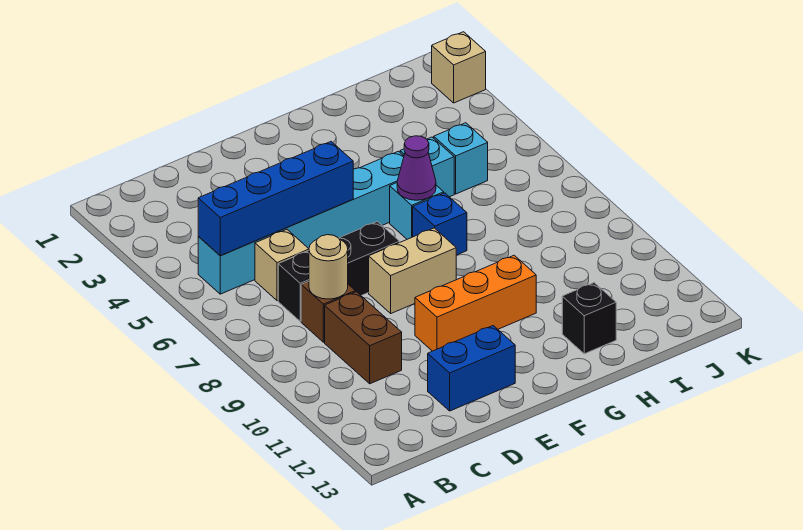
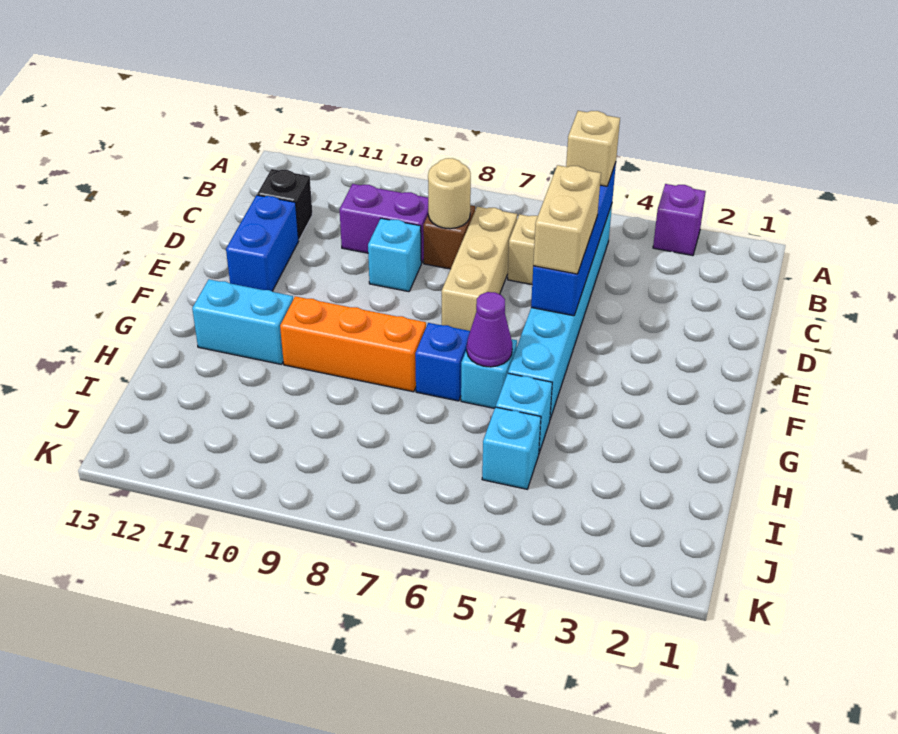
none -> purple brick A3 level 1
black brick C7:E7 level 1 -> tan brick C7:E7 level 1
brown brick C9:C10 level 1 -> purple brick C9:C10 level 1
none -> cyan brick D9 level 1
tan brick E8:F8 level 1 -> tan brick D5:E5 level 3
orange brick E10:G10 level 1 -> orange brick G8:G10 level 1
none -> cyan brick G11:G12 level 1
black brick H12 level 1 -> black brick C12 level 1
tan brick K2 level 1 -> tan brick B5 level 3

